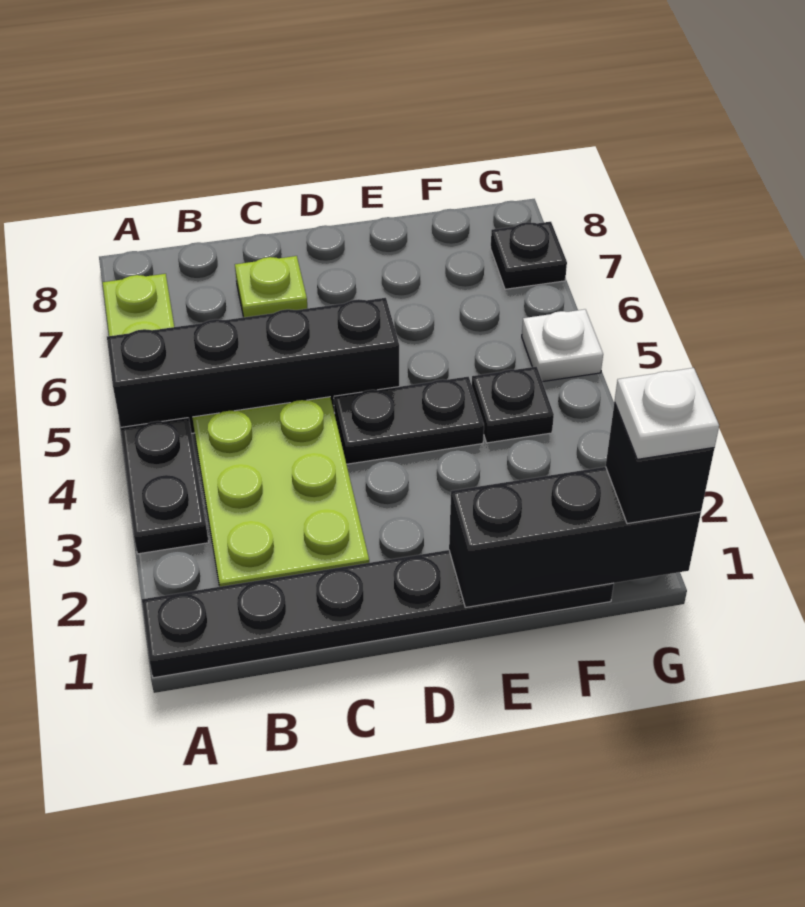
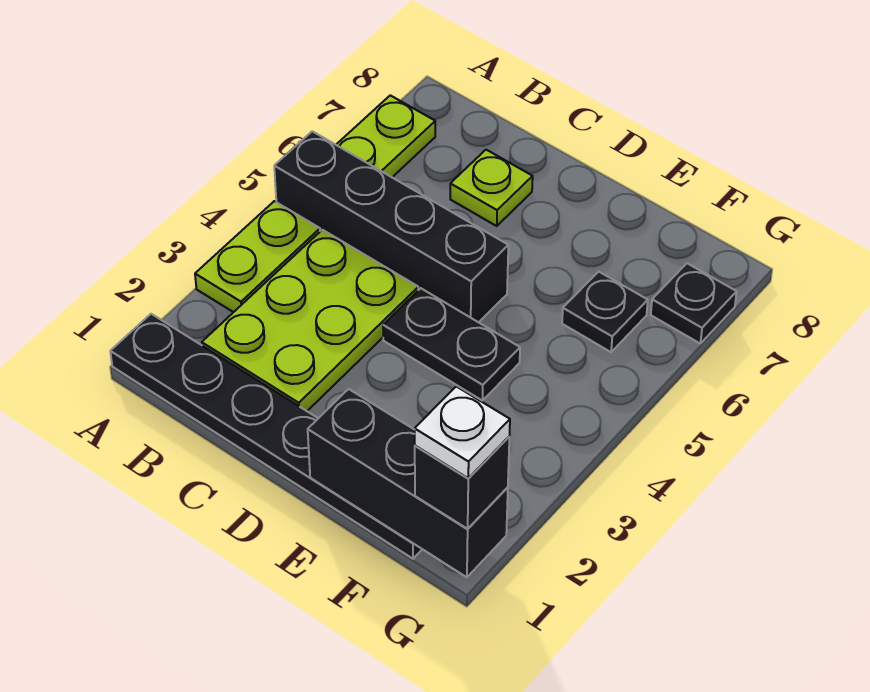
black plate A3:A4 level 1 -> lime plate A3:A4 level 1
black plate F4 level 1 -> black plate F6 level 1
white plate G5 level 1 -> none

